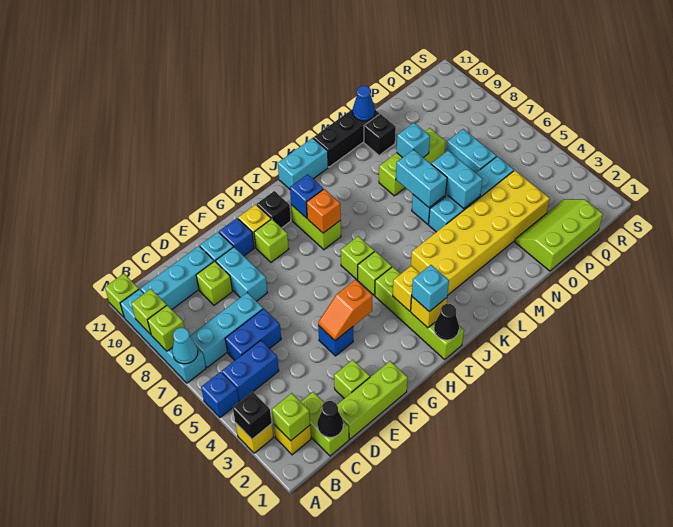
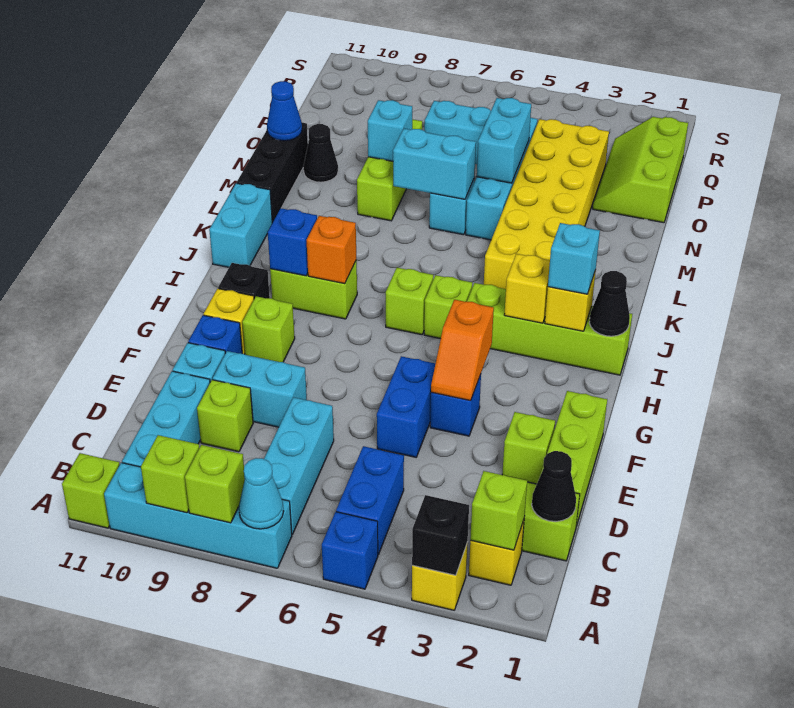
blue brick C6:D6 level 1 -> blue brick E5:F5 level 1
cyan brick N5:N6 level 2 -> cyan brick N5:O5 level 2
black brick N10 level 1 -> black cone N10 level 1

